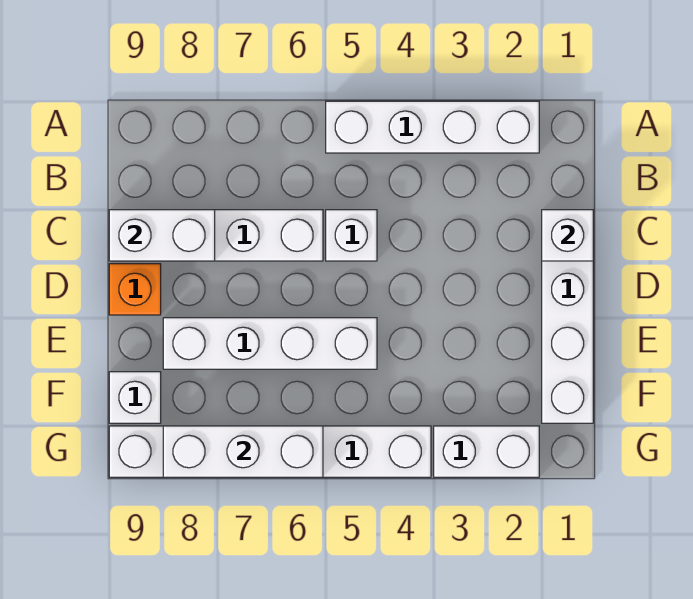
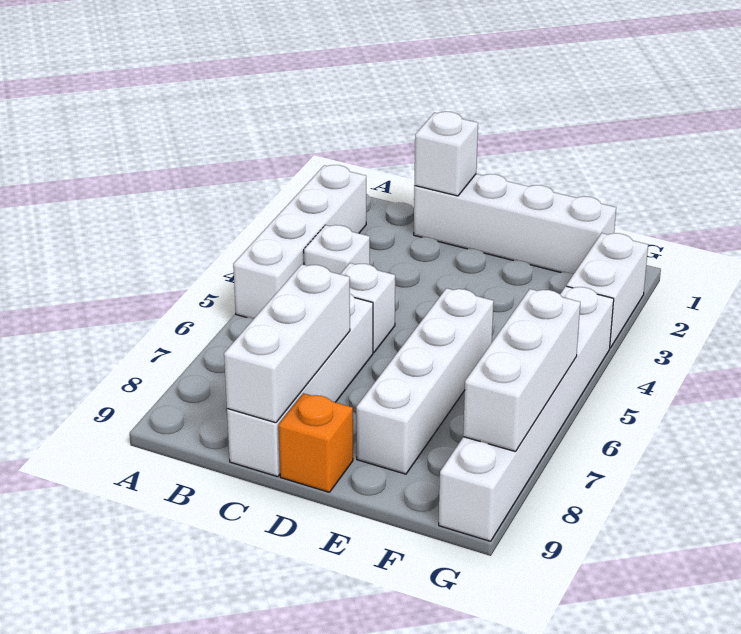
white brick C8:C9 level 2 -> white brick C7:C9 level 2
white brick F9 level 1 -> white brick B4 level 1

